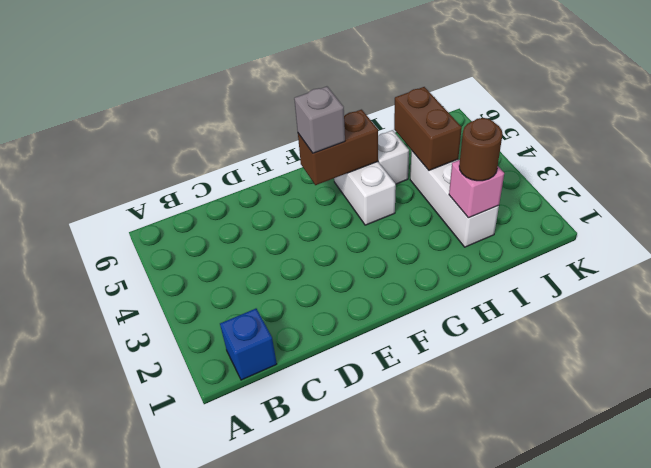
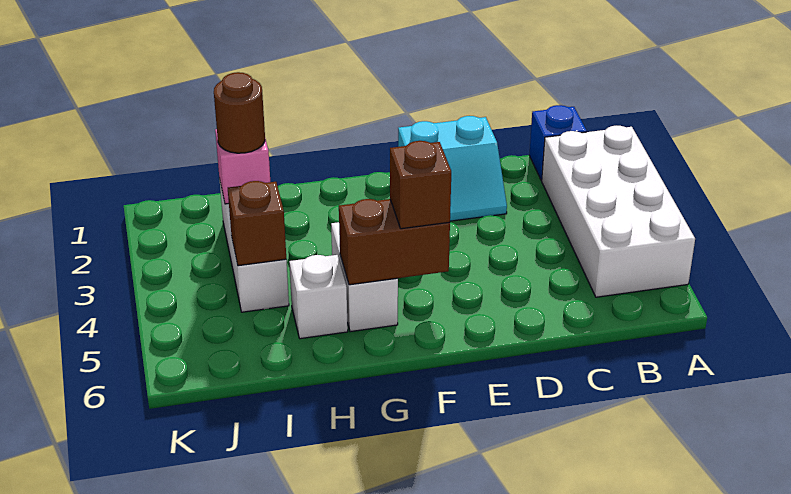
none -> white brick A2:B5 level 1
none -> cyan slope D1:E2 level 1 top 1
grey brick F5 level 3 -> brown brick F5 level 3
brown brick I4:I5 level 2 -> brown brick I4 level 2

